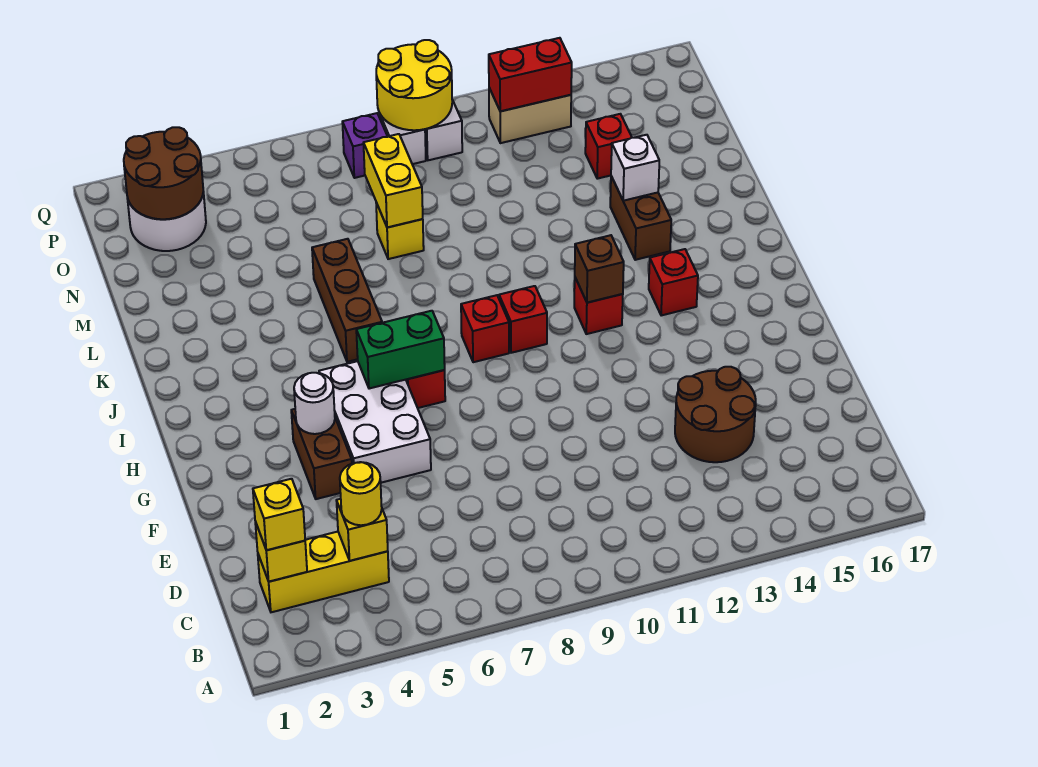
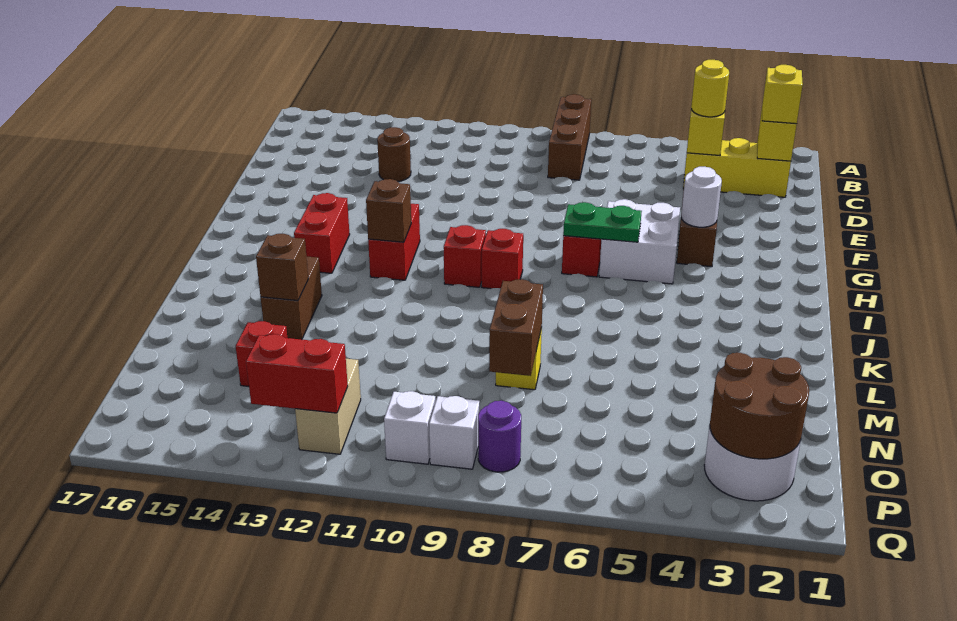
brown round brick D13:E14 level 1 -> brown round brick D13 level 1
white brick F5:H6 level 1 -> white brick G5:H6 level 1
green brick H6:H7 level 2 -> green plate H6:H7 level 2
red brick I12 level 1 -> red brick H12:I12 level 1
red brick I14 level 1 -> red brick H14:I14 level 1
brown brick J6:L6 level 1 -> brown brick A8:C8 level 1
white brick L14 level 2 -> brown brick L14 level 2
yellow brick M8:N8 level 2 -> brown brick M8:N8 level 2
purple brick P8 level 1 -> purple round brick P8 level 1
yellow round brick P9:Q10 level 2 -> none
tan brick P12:P13 level 1 -> tan brick O12:P12 level 1

